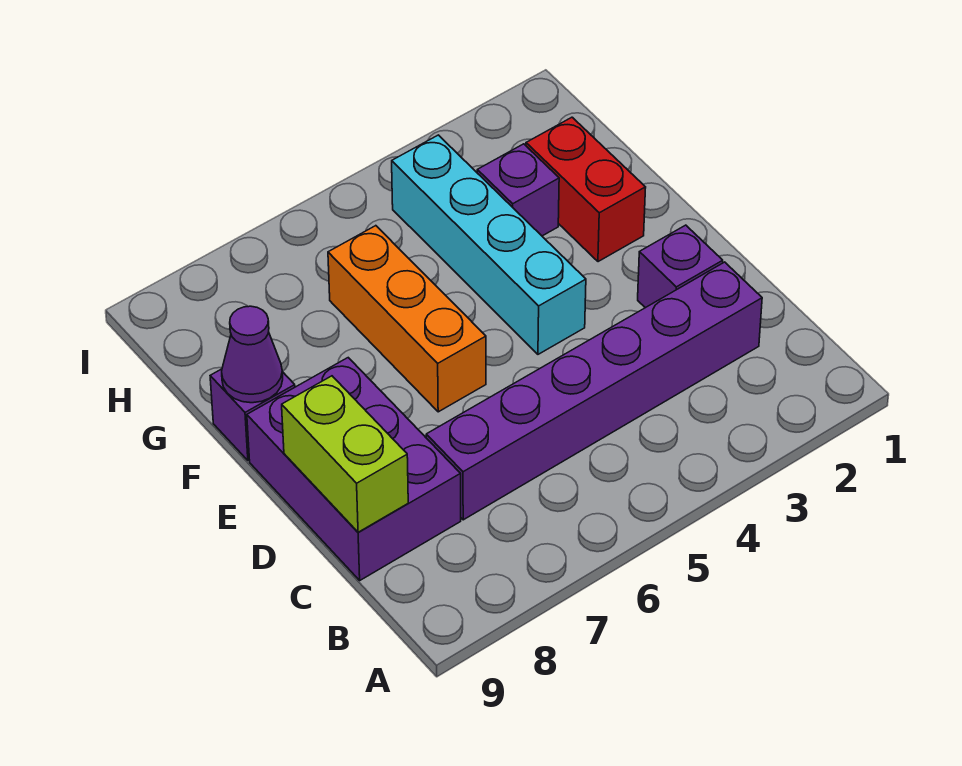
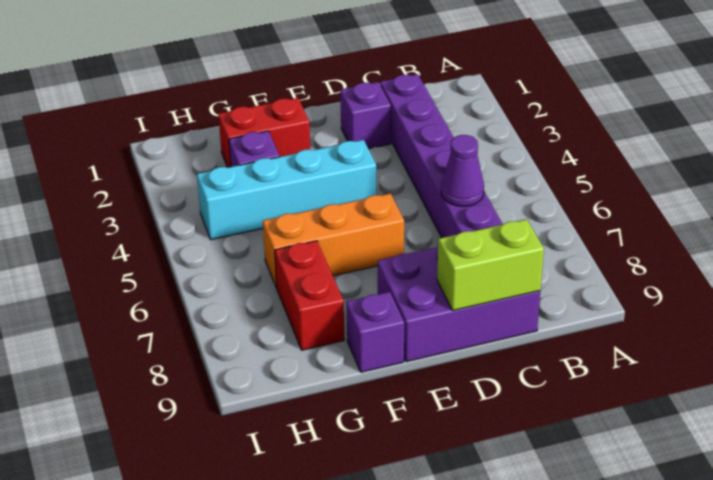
purple cone F9 level 2 -> purple cone C6 level 2
none -> red brick G7:G8 level 1

